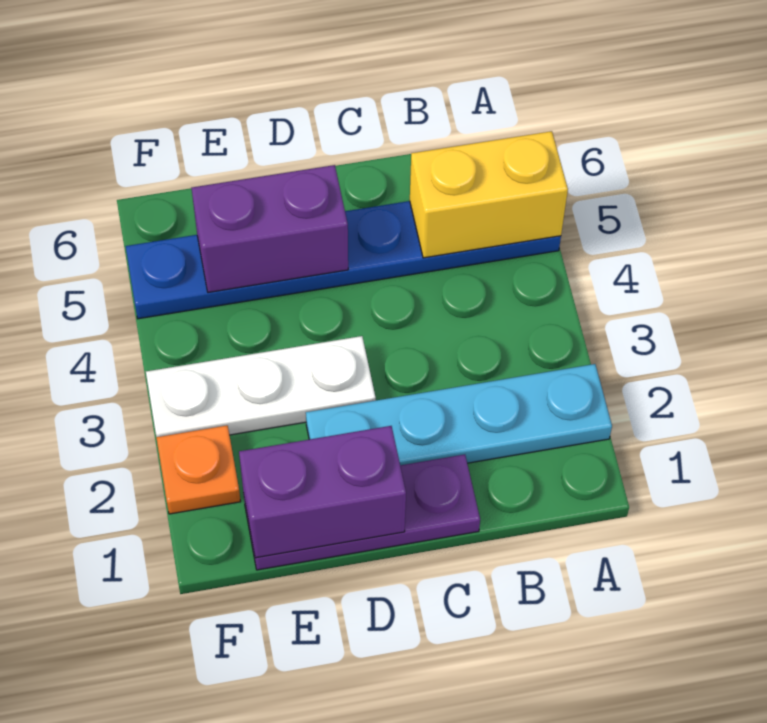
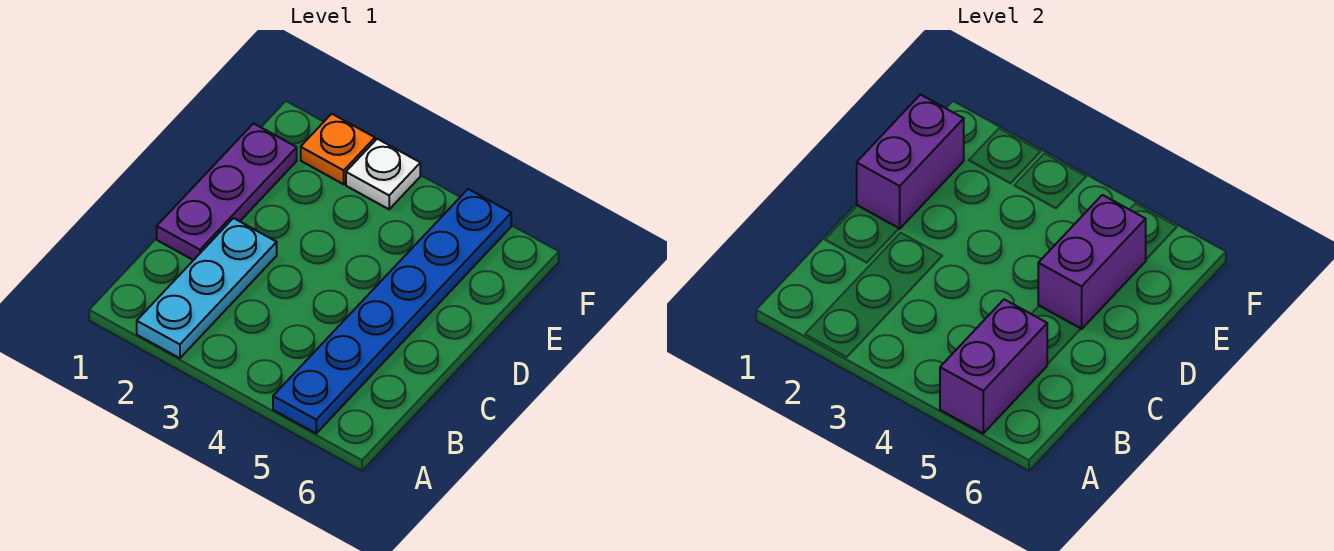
cyan plate A2:D2 level 1 -> cyan plate A2:C2 level 1
yellow brick A5:B5 level 2 -> purple brick A5:B5 level 2
white plate D3:F3 level 1 -> white plate F3 level 1

